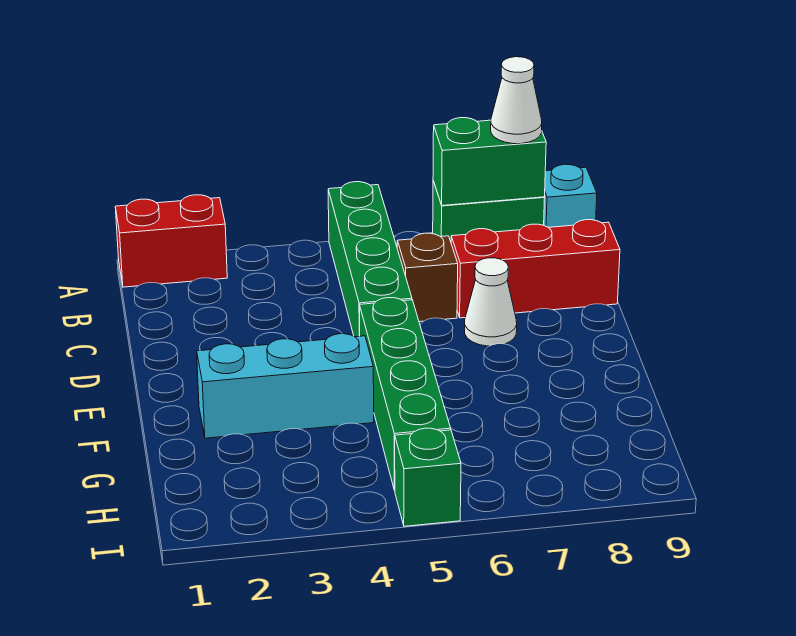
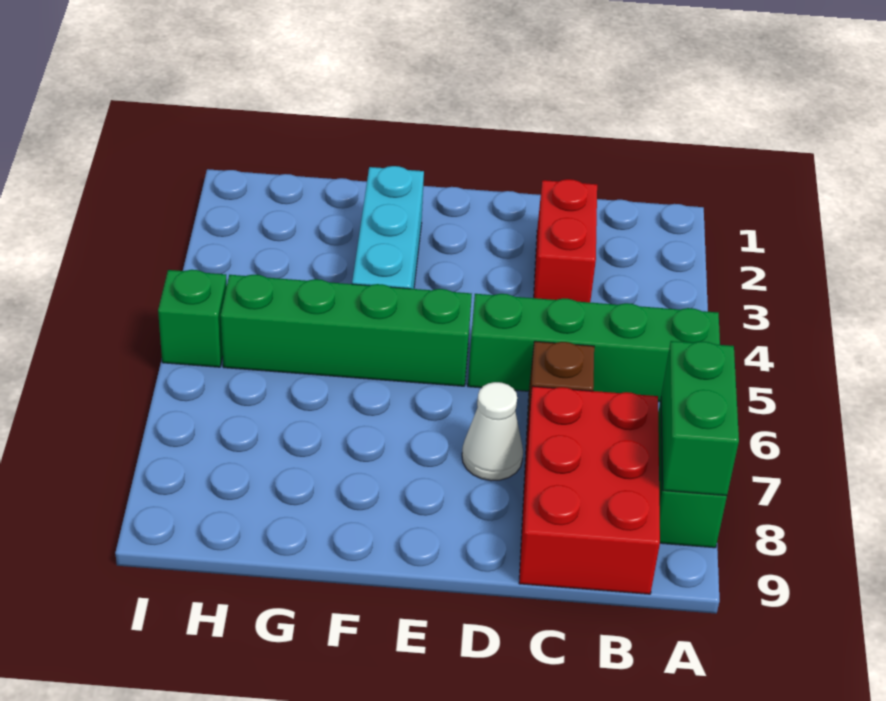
red brick A1:A2 level 1 -> red brick C2:C3 level 1
white cone A8 level 3 -> none
cyan brick A9 level 1 -> none
red brick C7:C9 level 1 -> red brick B7:C9 level 1

